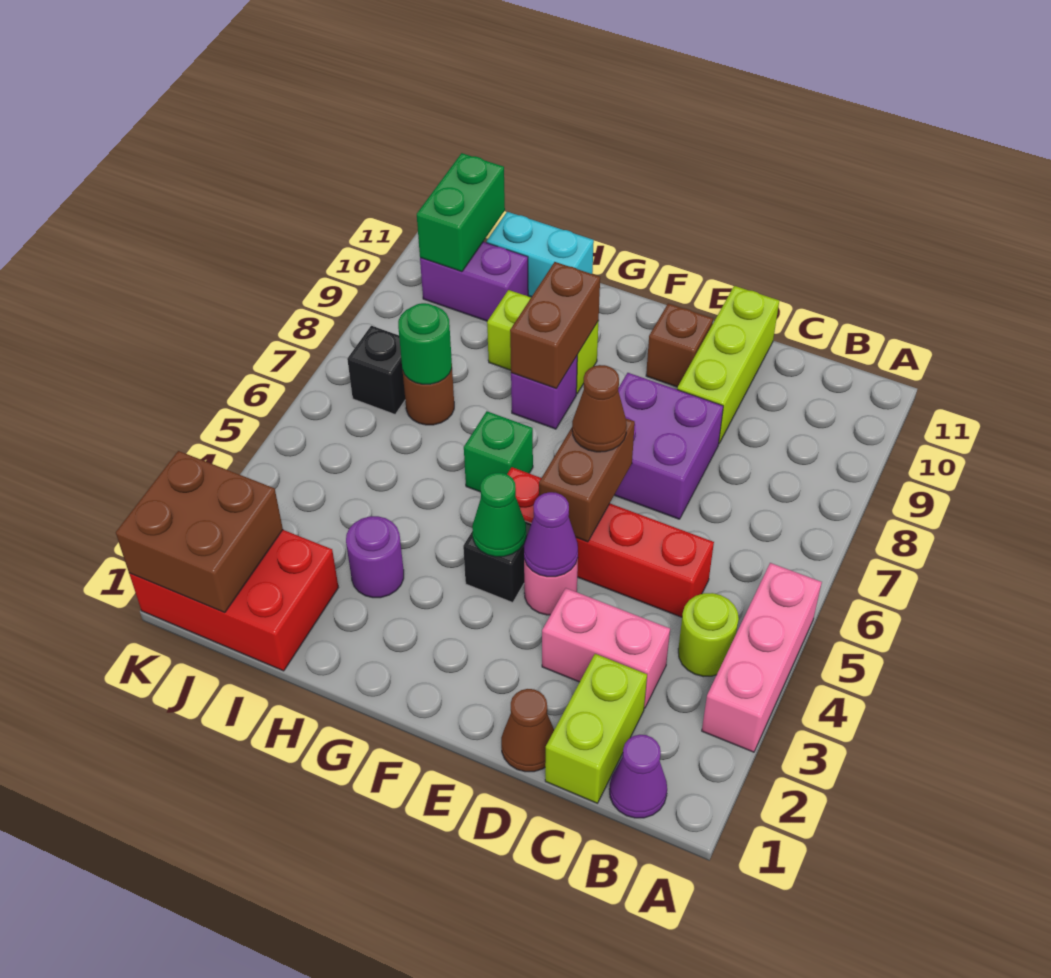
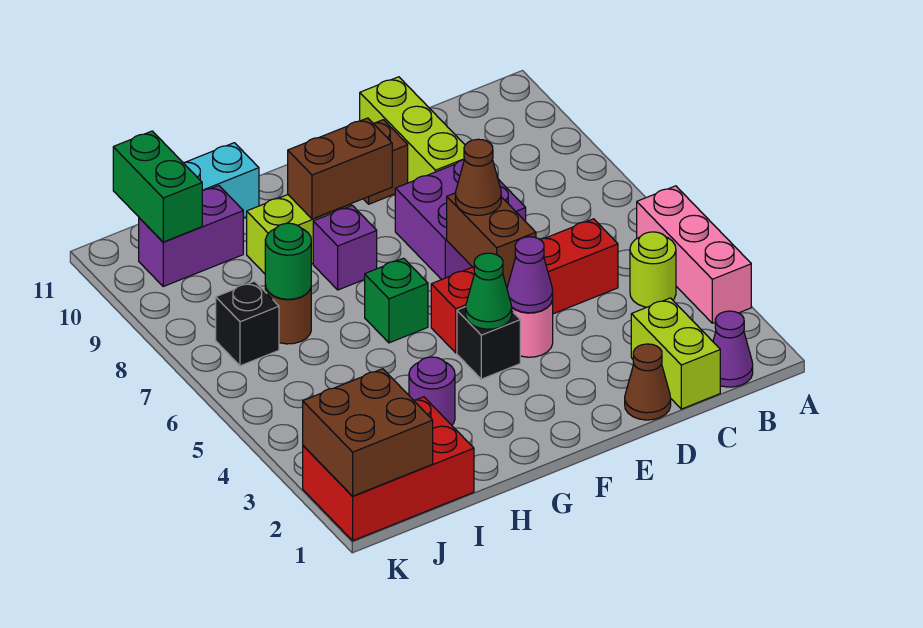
pink brick C3:D3 level 1 -> none
brown brick G8:G9 level 2 -> brown brick F9:G9 level 2

